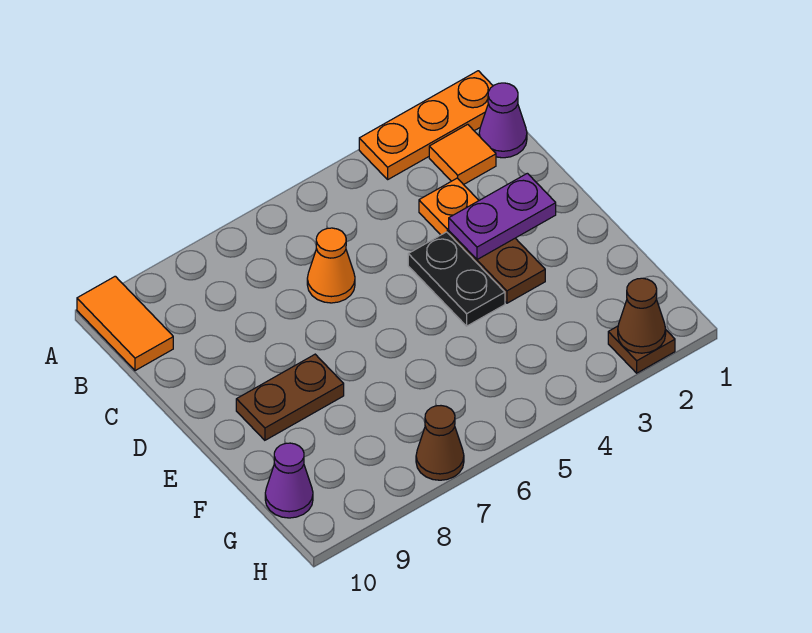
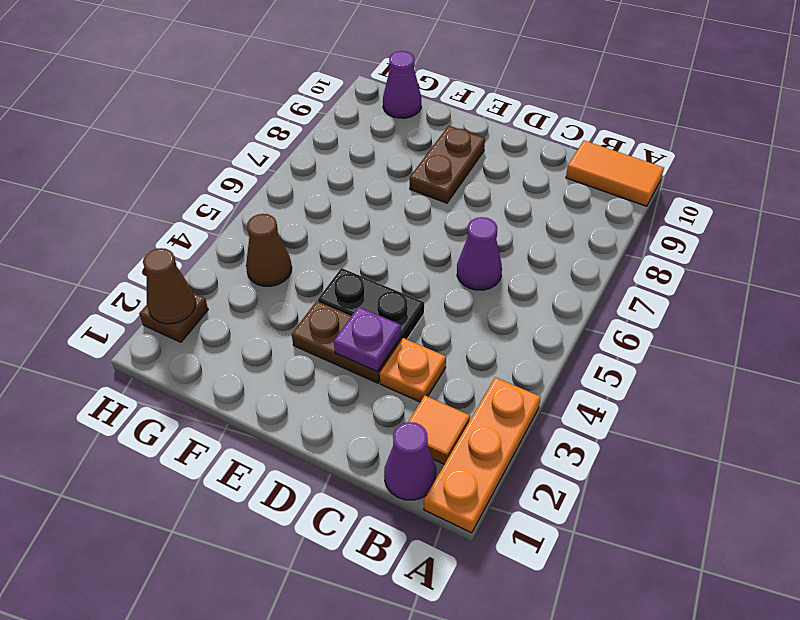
orange cone C6 level 1 -> purple cone C6 level 1
purple plate D2:D3 level 2 -> purple plate D3 level 2
brown cone H7 level 1 -> brown cone G4 level 1

